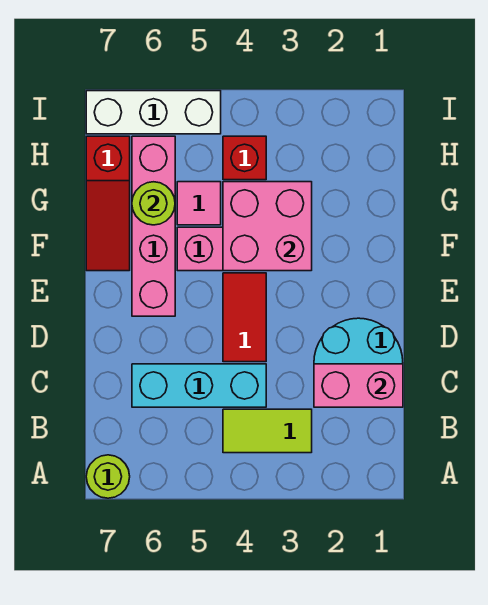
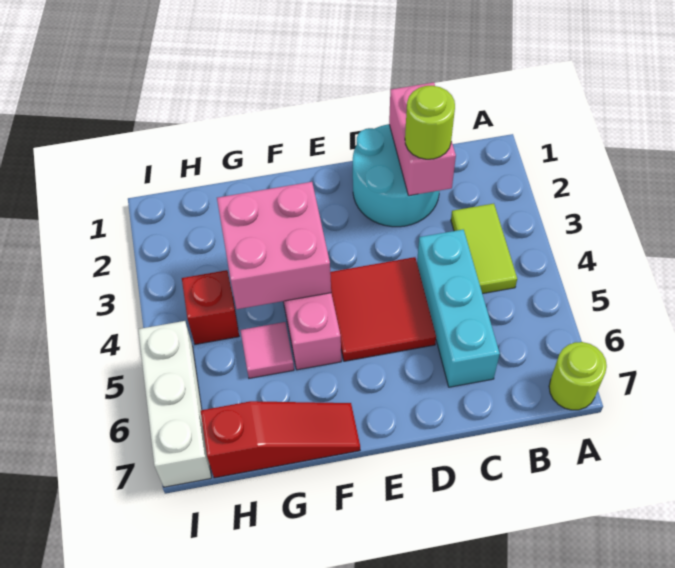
red tile D4:E4 level 1 -> red tile D4:E5 level 1
pink brick E6:H6 level 1 -> none
lime round brick G6 level 2 -> lime round brick C2 level 3

